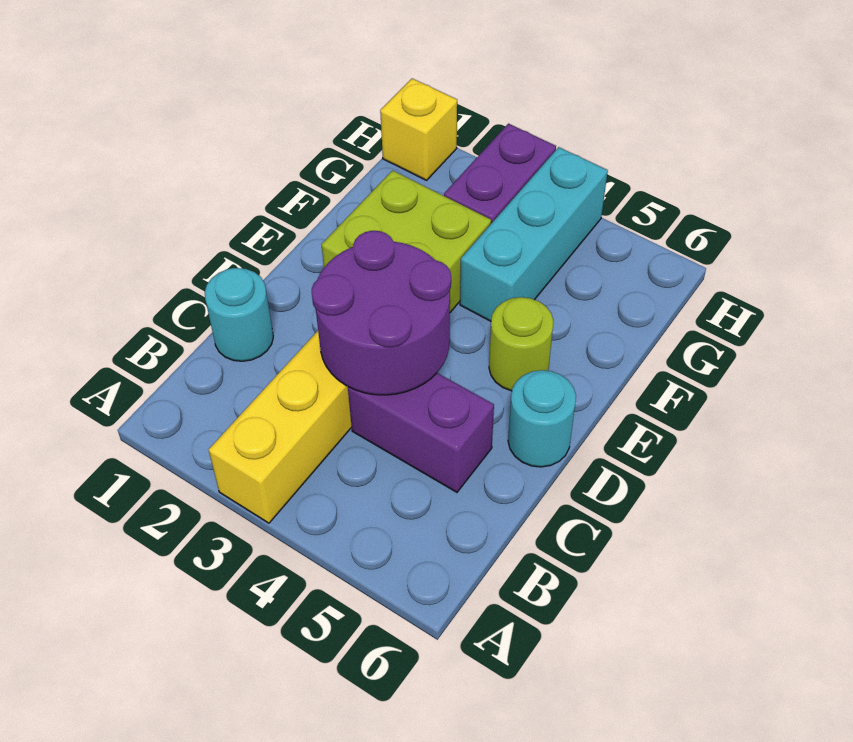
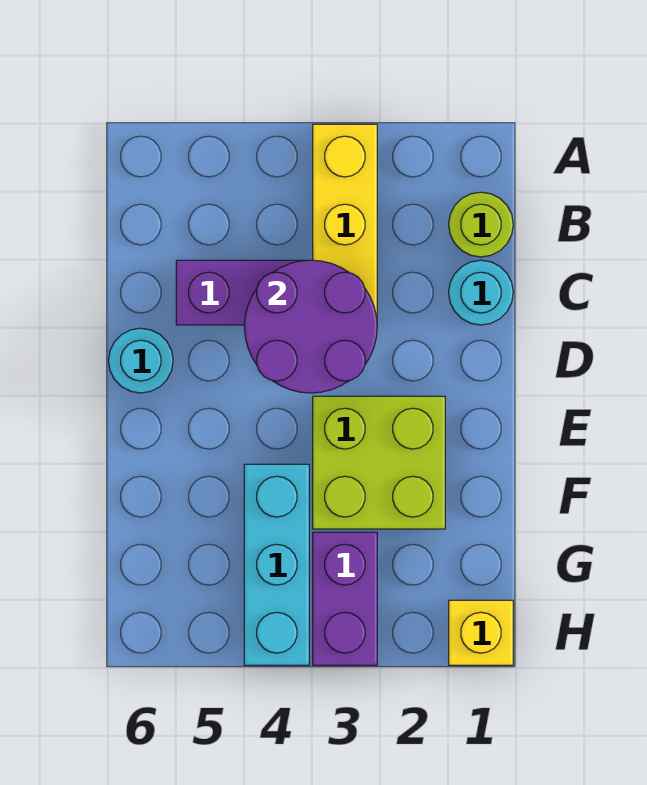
lime round brick E5 level 1 -> lime round brick B1 level 1

